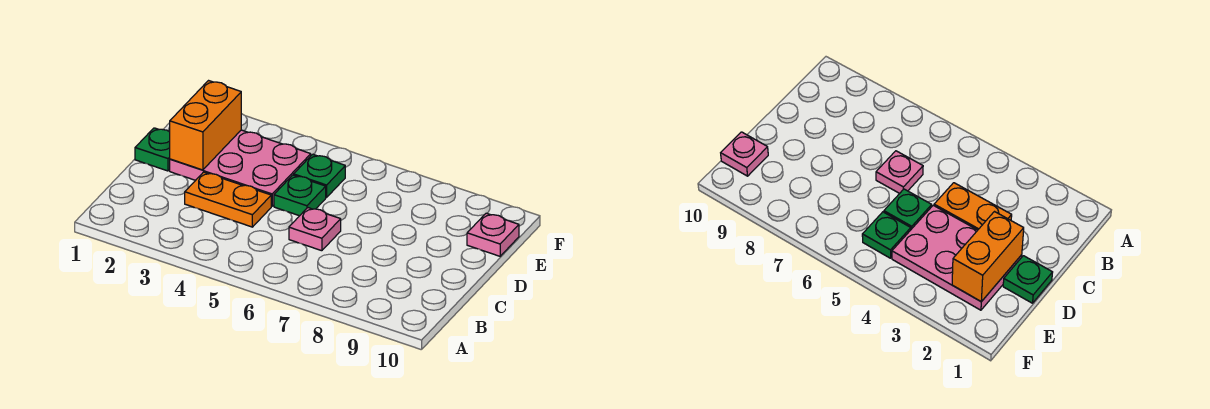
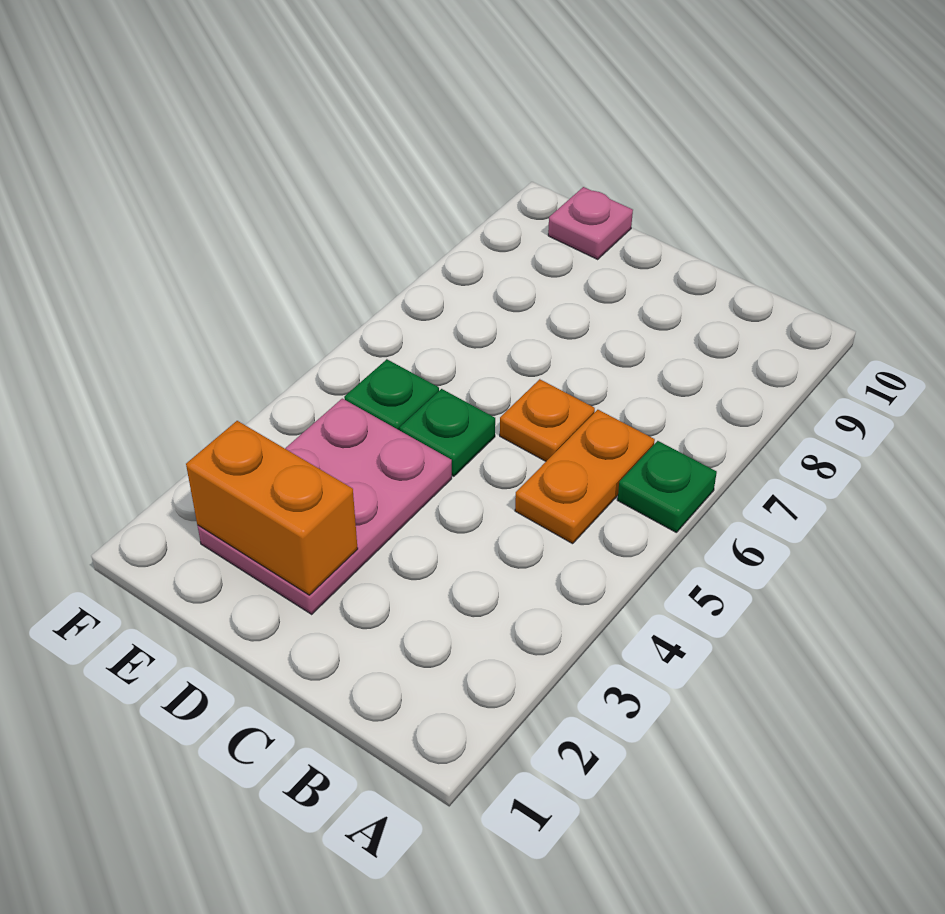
orange plate C3:C4 level 1 -> orange plate B5:B6 level 1
pink plate C6 level 1 -> orange plate C6 level 1
green plate D1 level 1 -> green plate A6 level 1

